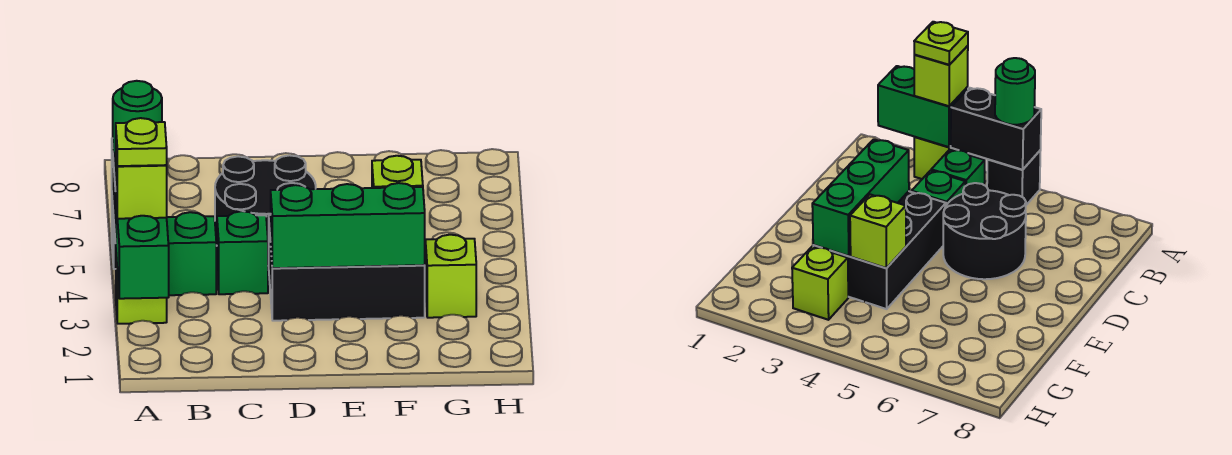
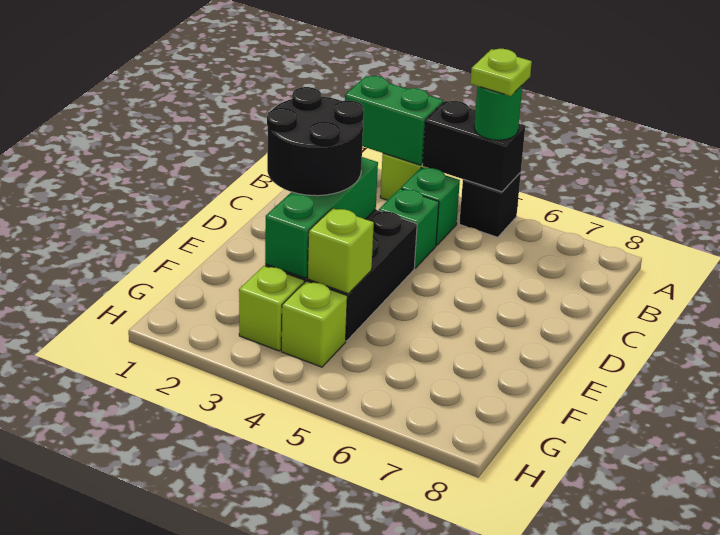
lime brick A3 level 3 -> lime brick G4 level 1
lime plate A3 level 4 -> lime plate A5 level 4
black round brick C5:D6 level 1 -> black round brick D2:E3 level 3

